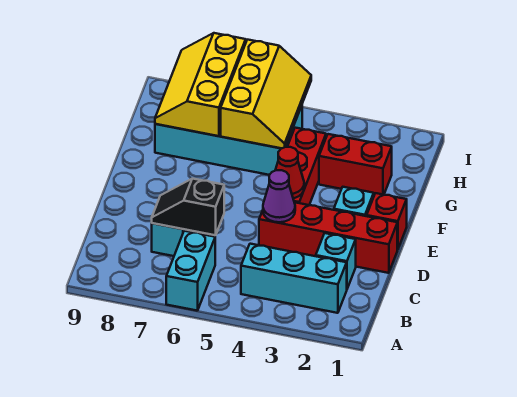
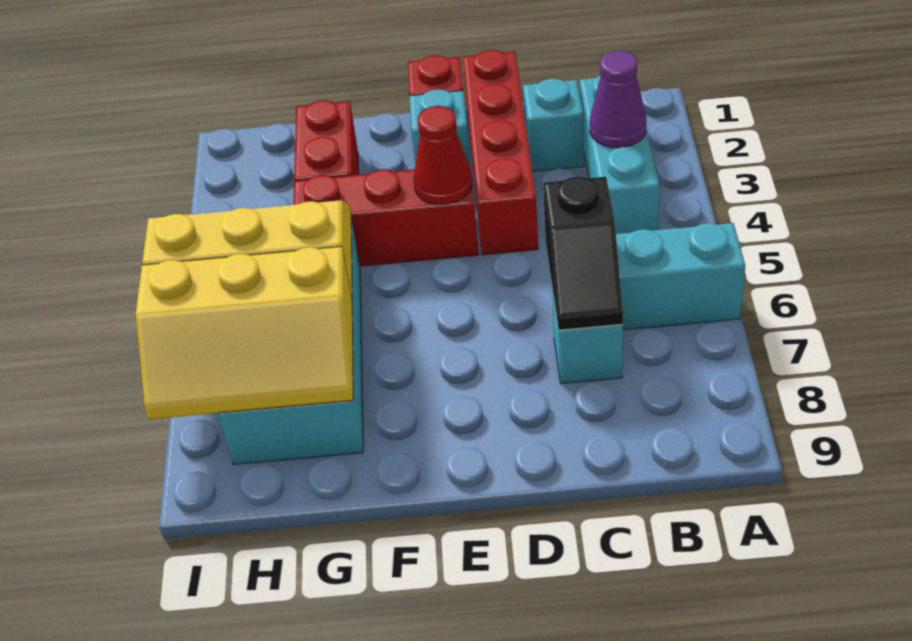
purple cone D4 level 2 -> purple cone B3 level 2

